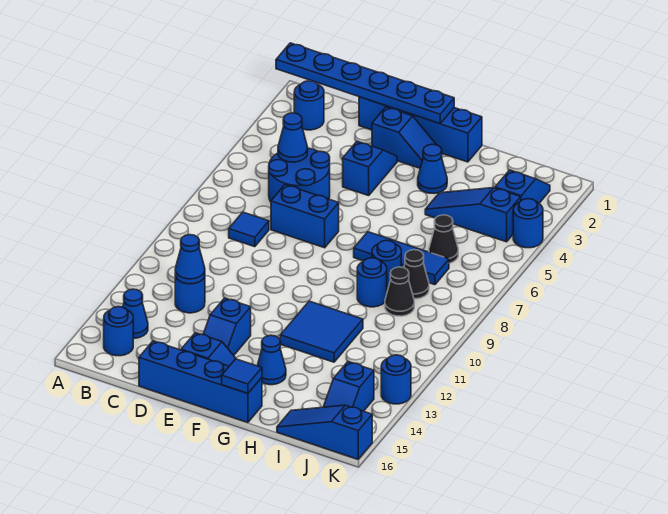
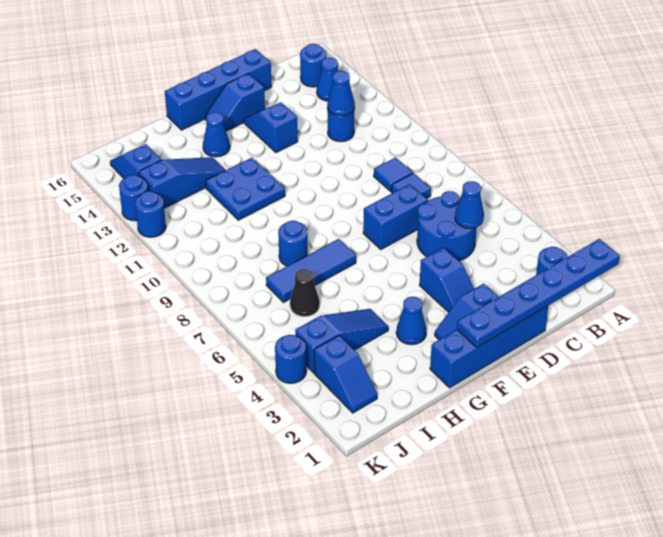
blue tile G11:H12 level 1 -> blue plate G11:H12 level 1
blue tile G16 level 2 -> blue tile C9 level 1
blue round brick H9 level 1 -> blue round brick K12 level 1
black cone I8 level 1 -> none
black cone I9 level 1 -> none
blue slope I16:K16 level 1 top K -> blue slope H13:J13 level 1 top J

